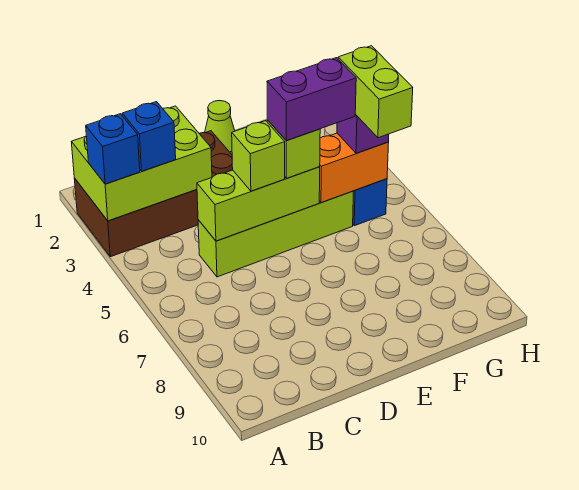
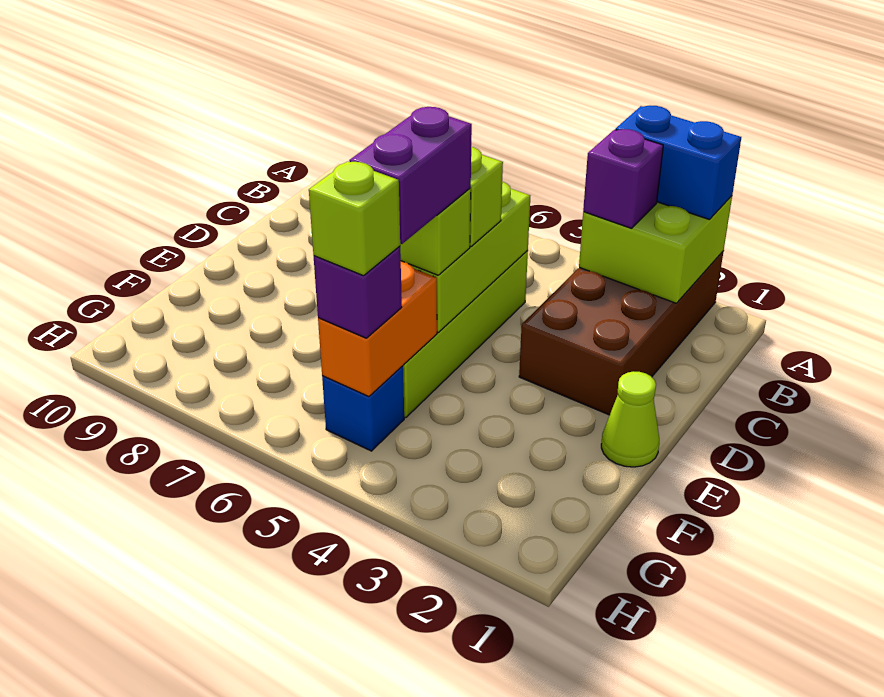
lime brick A2:C3 level 2 -> lime brick A2:B3 level 2
blue brick A3 level 3 -> blue brick A2:A3 level 3
blue brick B3 level 3 -> purple brick B3 level 3
lime brick G5:G6 level 4 -> lime brick G5 level 4

